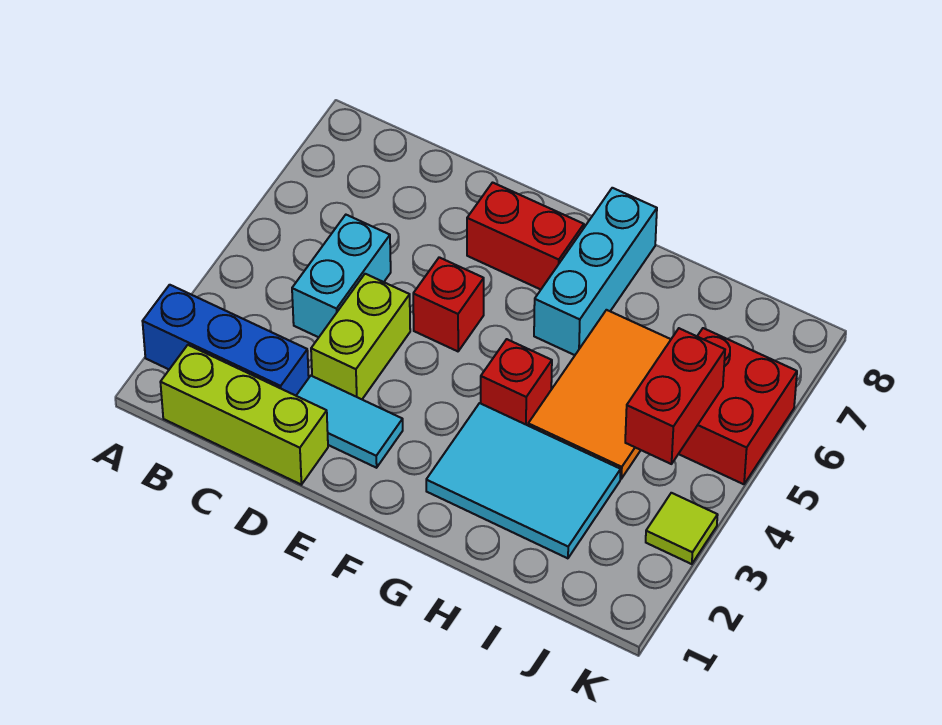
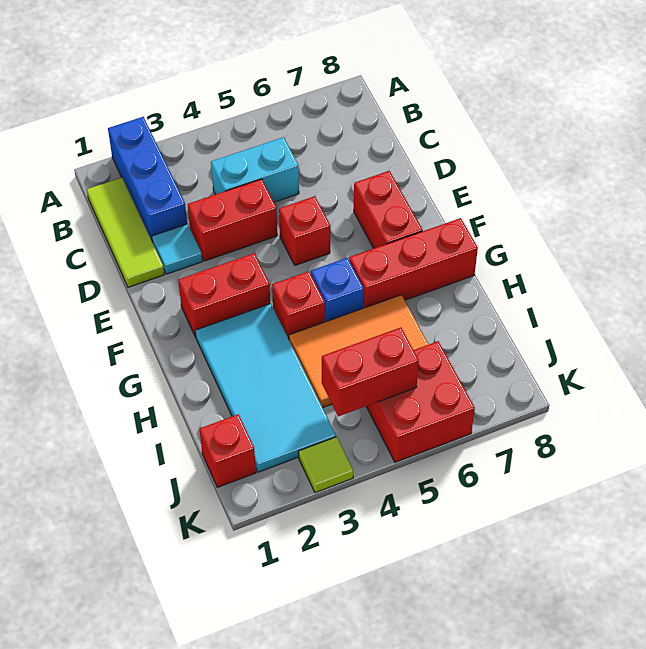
lime brick B1:D1 level 1 -> lime tile B1:D1 level 1
cyan tile D2:E2 level 1 -> cyan tile D2 level 1
lime brick D3:D4 level 1 -> red brick D3:D4 level 1
none -> red brick F2:F3 level 1
cyan tile G2:I3 level 1 -> cyan tile G2:J3 level 1
none -> blue brick G5 level 1
cyan brick G6:G8 level 1 -> red brick G6:G8 level 1
none -> red brick J1 level 1

